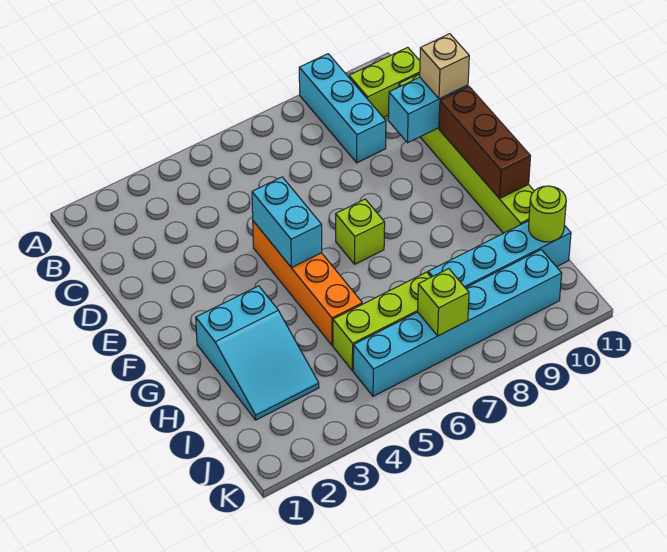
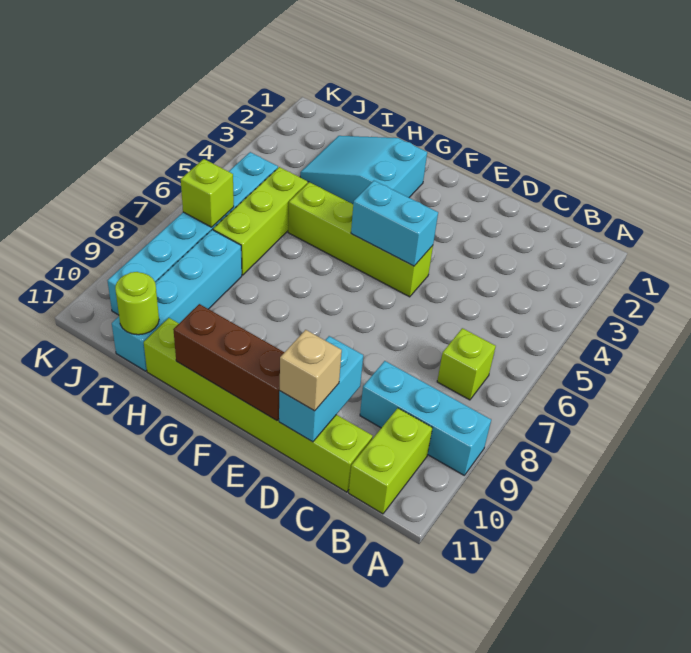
orange brick E5:H5 level 1 -> lime brick E5:H5 level 1
lime brick F7 level 1 -> lime brick B7 level 1

